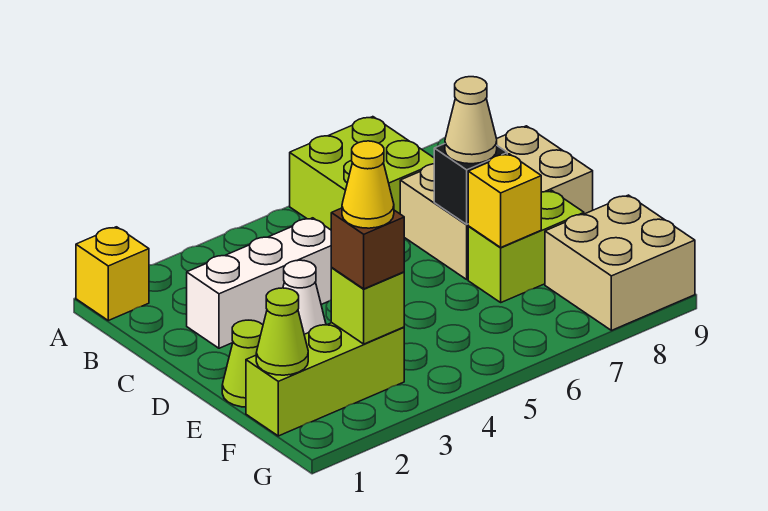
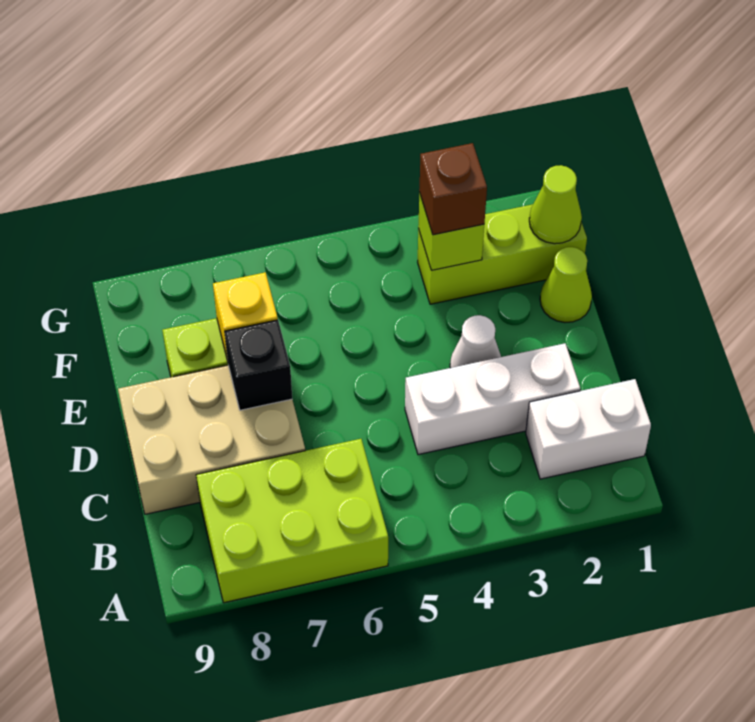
yellow brick A1 level 1 -> none
lime brick A6:B7 level 1 -> lime brick A6:B8 level 1
none -> white brick B1:B2 level 1
tan cone D7 level 3 -> none
yellow cone F3 level 4 -> none
tan brick F8:G9 level 1 -> none

